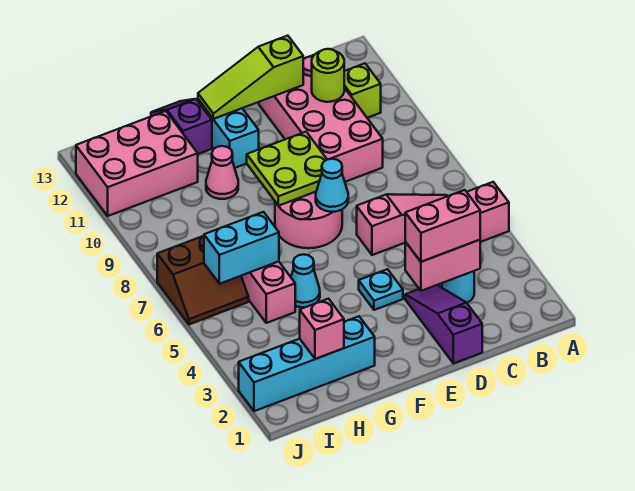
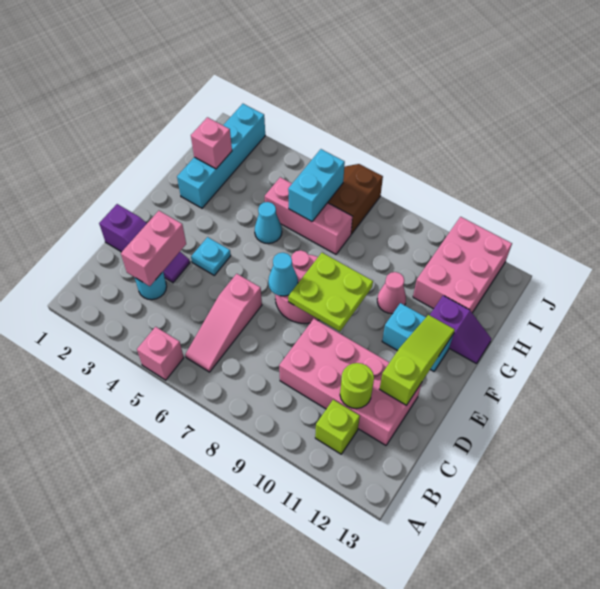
pink brick C3:D3 level 3 -> none

